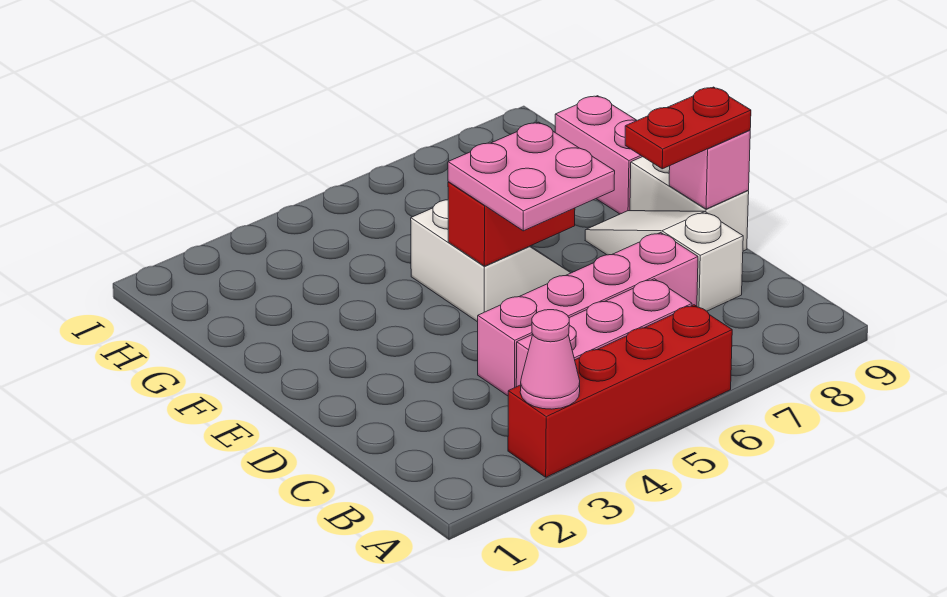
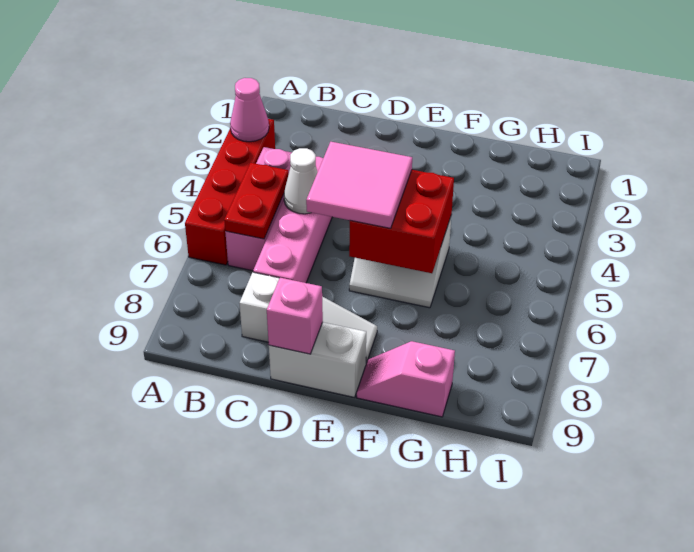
none -> white cone C5 level 2
pink plate D5:E6 level 3 -> pink tile D5:E6 level 3
red plate D8:D9 level 3 -> red plate B5:B6 level 2
red brick E5:E6 level 2 -> red brick E5:F6 level 2
pink brick F9:G9 level 1 -> pink slope F9:G9 level 1 top G

